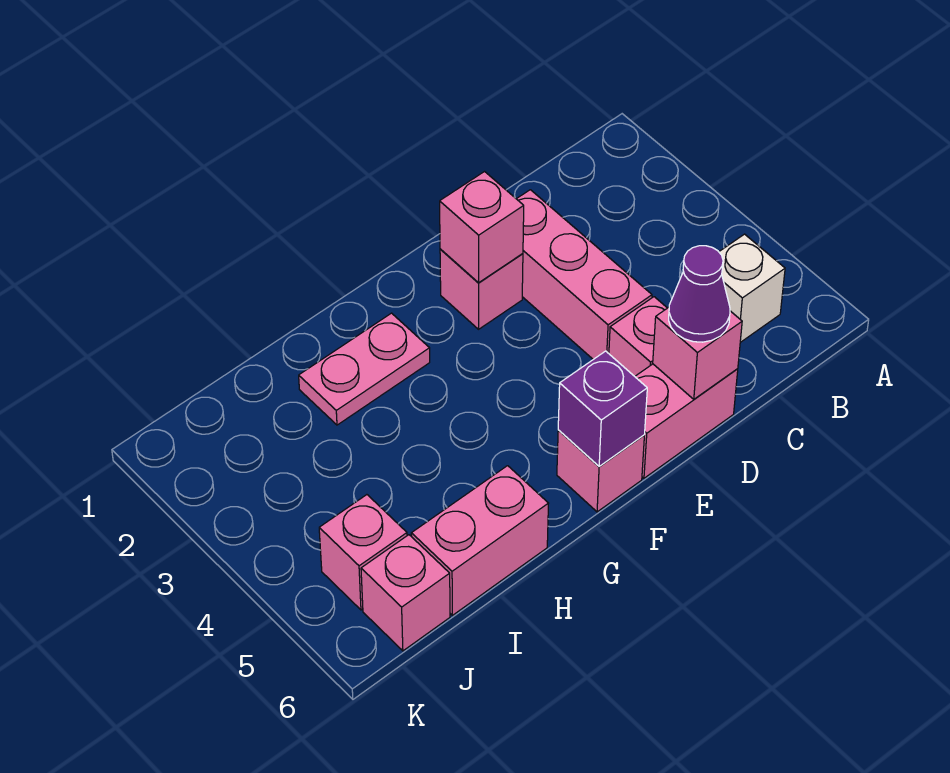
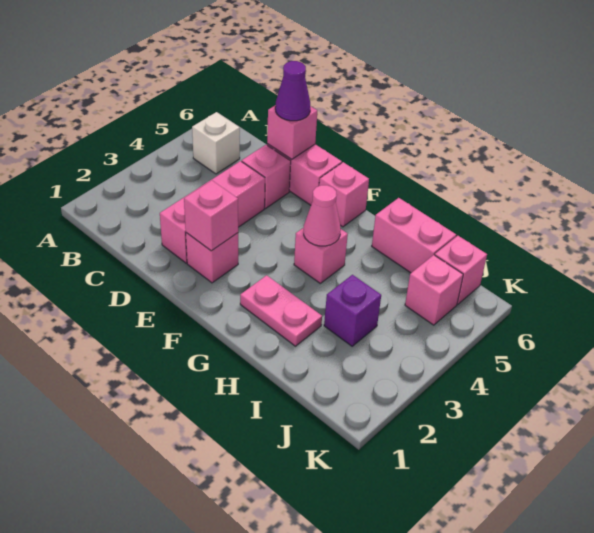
purple brick F6 level 2 -> purple brick I3 level 1
none -> pink brick G4 level 1
none -> pink cone G4 level 2

